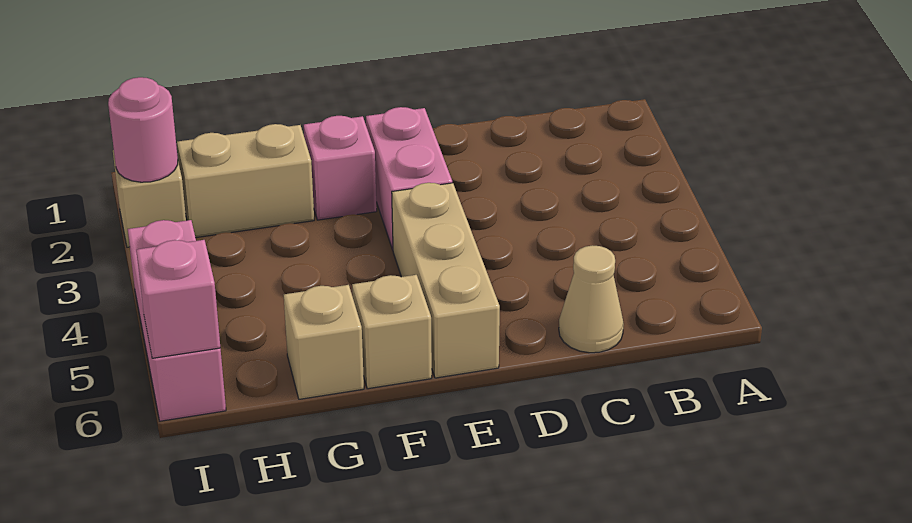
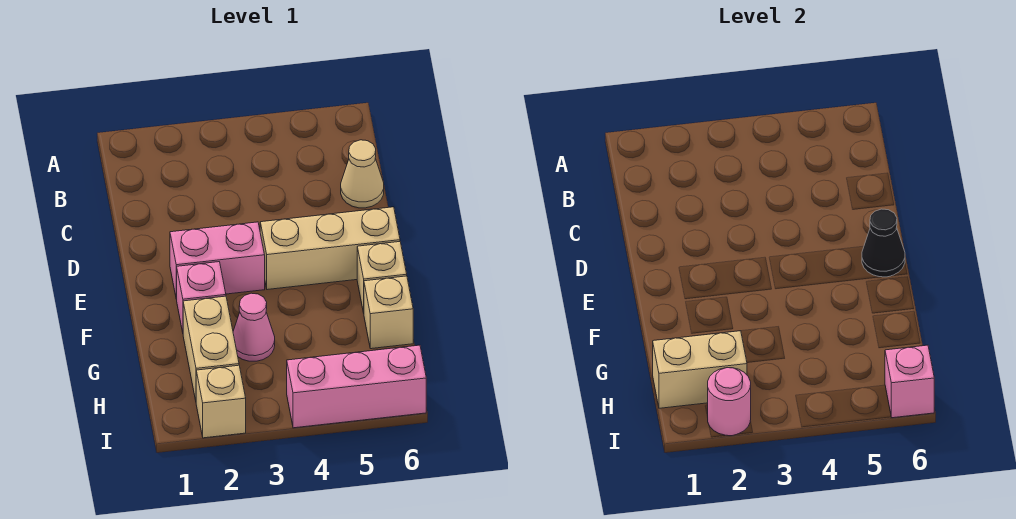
none -> black cone E6 level 2
none -> pink cone G3 level 1
none -> tan brick H1:H2 level 2

